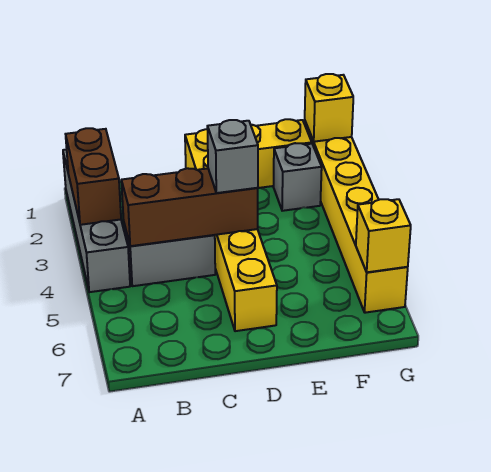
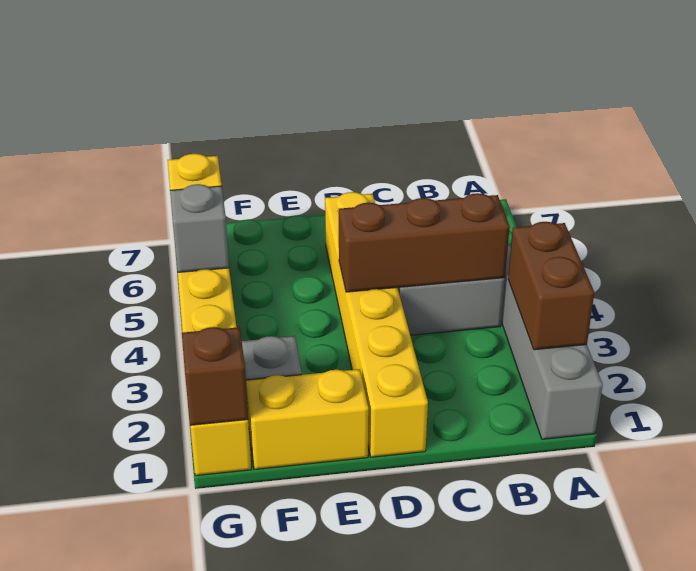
grey brick D4 level 3 -> grey brick G5 level 2
yellow brick G1 level 2 -> brown brick G1 level 2

